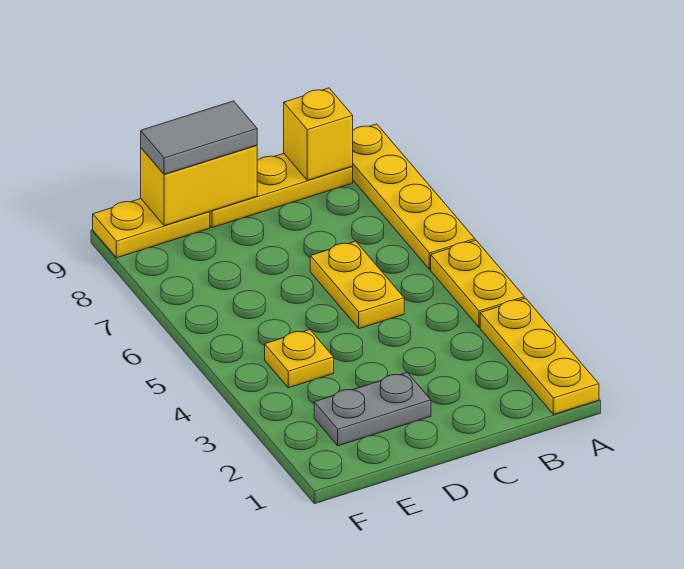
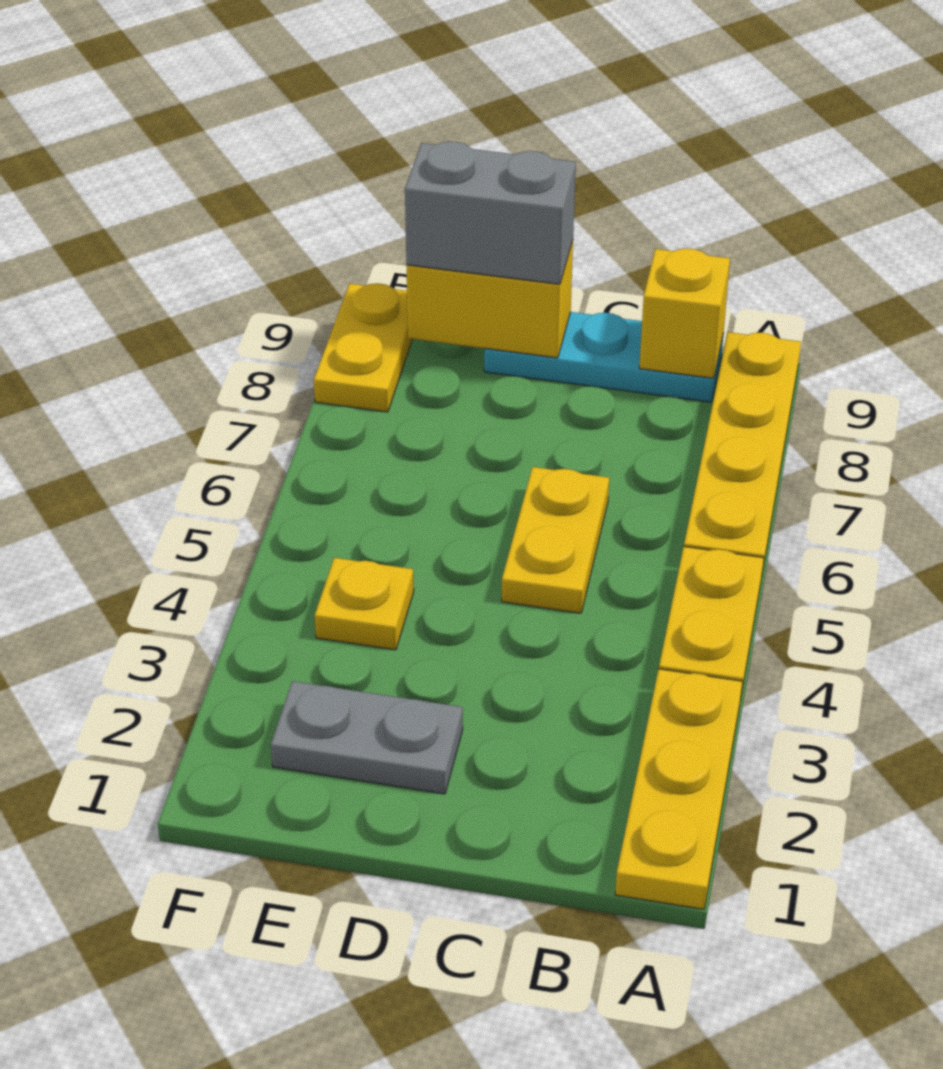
yellow plate B9:D9 level 1 -> cyan plate B9:D9 level 1
grey tile D9:E9 level 3 -> grey brick D9:E9 level 3
yellow plate E9:F9 level 1 -> yellow plate F8:F9 level 1

